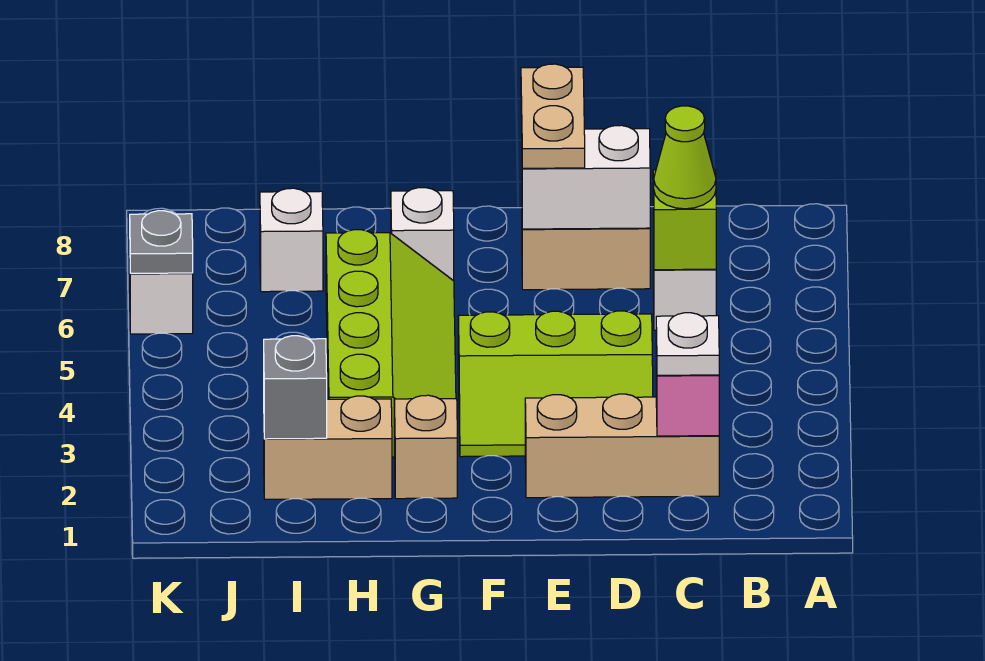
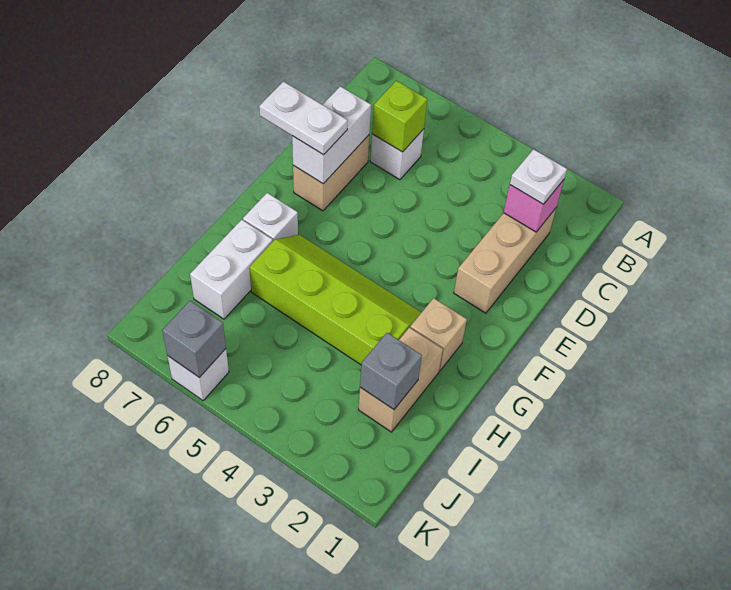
lime cone C6 level 3 -> none
lime slope D3:F4 level 1 top 4 -> none
tan plate E7:E8 level 3 -> white plate E7:E8 level 3
white brick I7 level 1 -> white brick H7:I7 level 1
grey plate K6 level 2 -> grey brick K6 level 2

